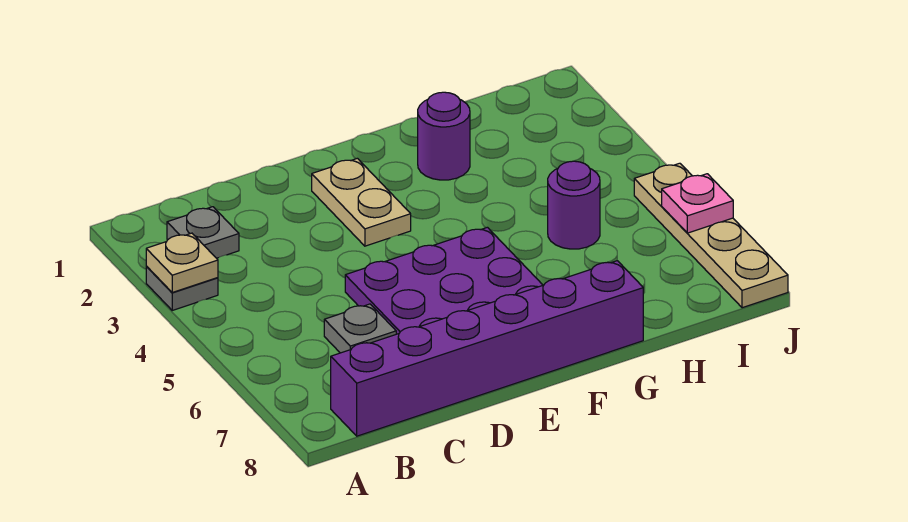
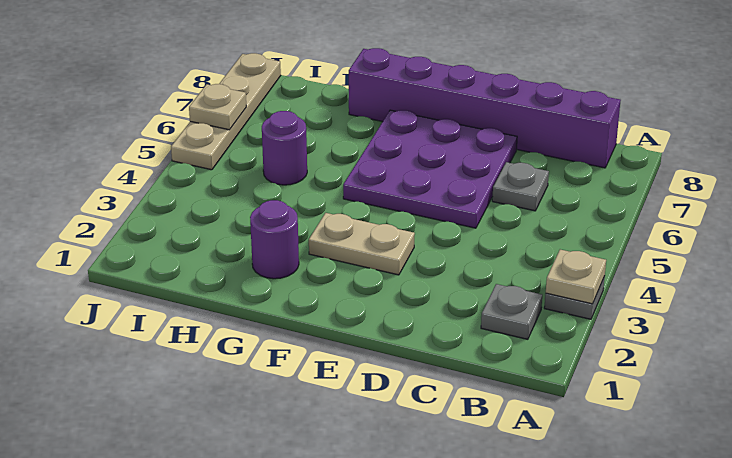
tan plate E2:E3 level 1 -> tan plate E3:F3 level 1
pink plate J6 level 2 -> tan plate J6 level 2

